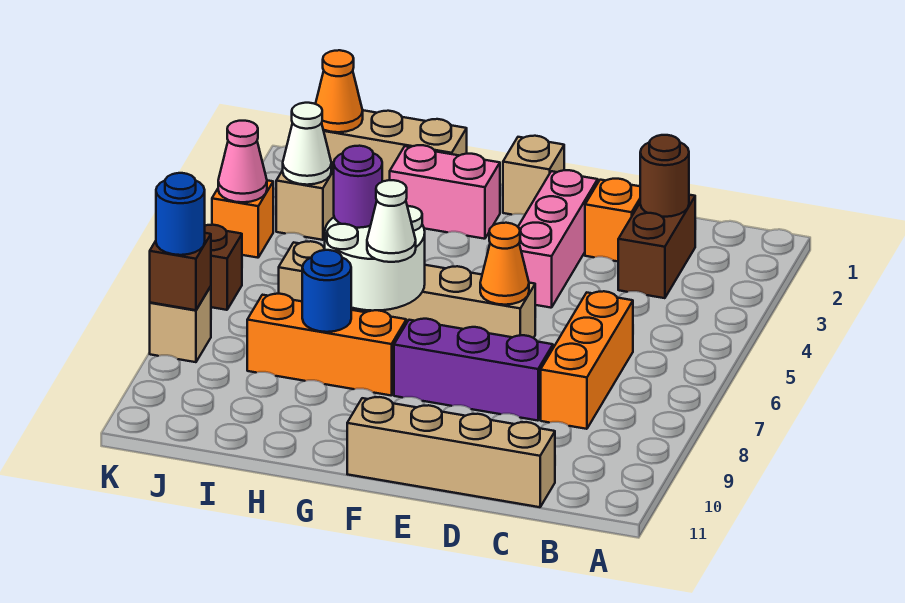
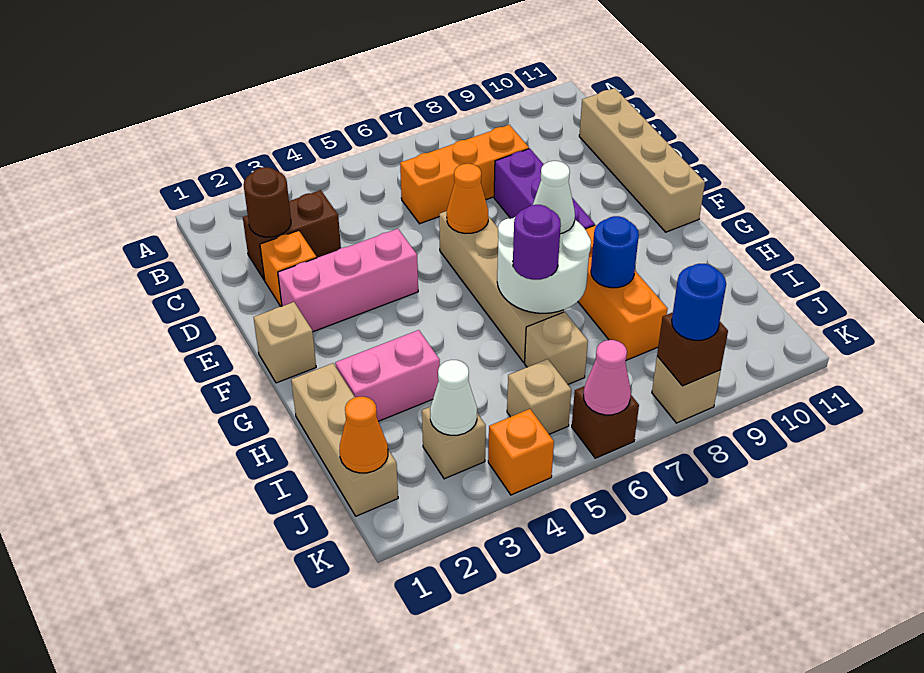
pink brick G2:H2 level 1 -> pink brick H2:H3 level 1
none -> tan brick J5 level 1
pink cone K4 level 2 -> pink cone K6 level 2

